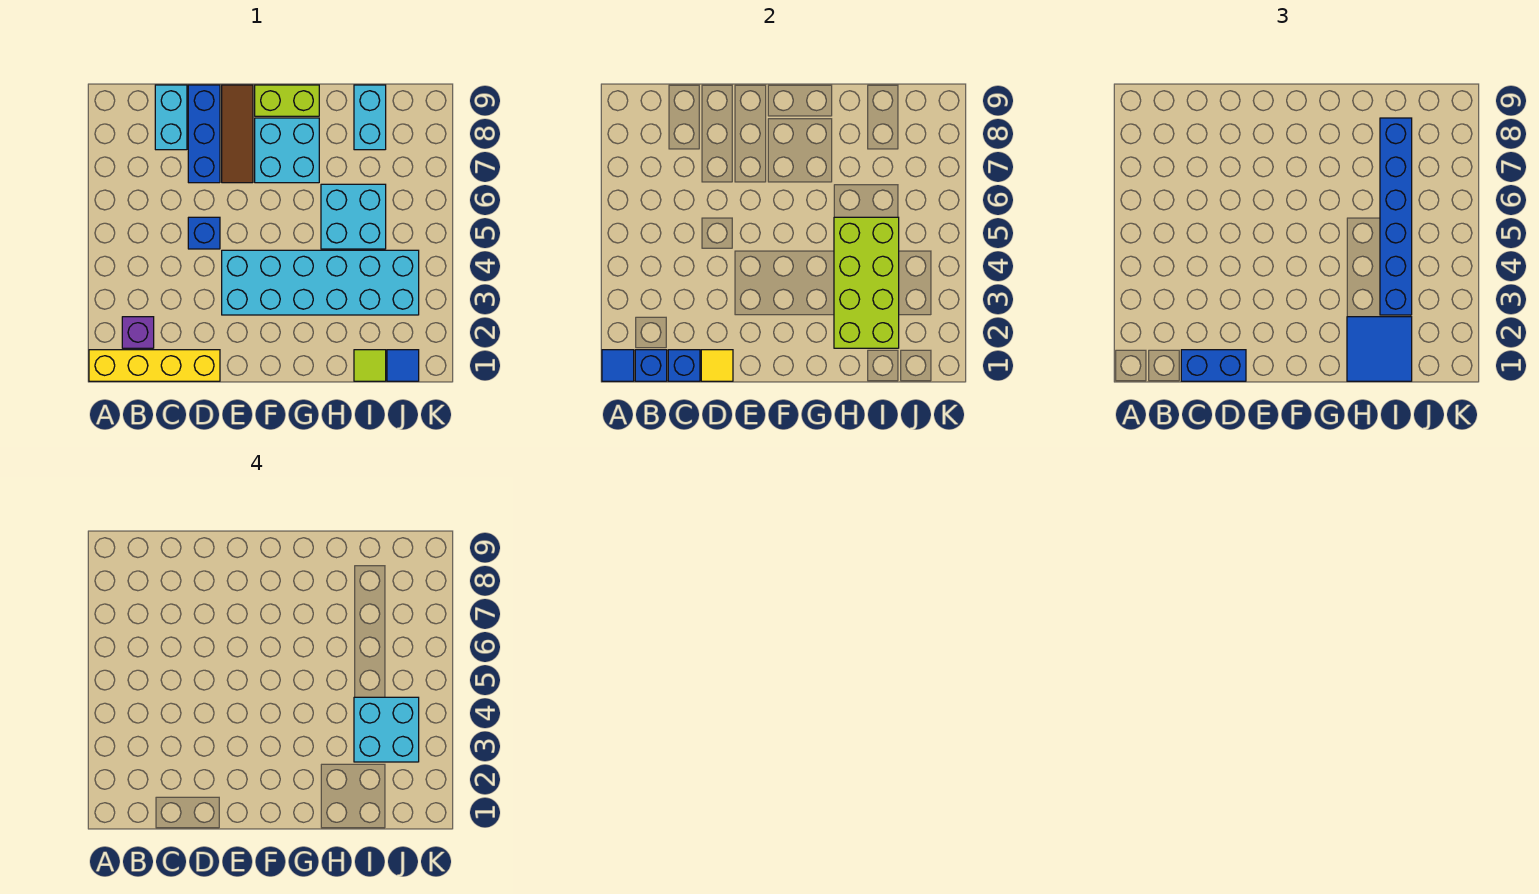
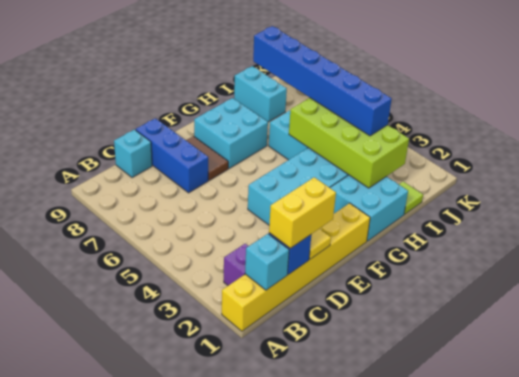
yellow brick A1:D1 level 1 -> yellow brick A1:F1 level 1
blue tile A1 level 2 -> none
blue brick B1 level 2 -> cyan brick B1 level 2
blue brick C1:D1 level 3 -> yellow brick C1:D1 level 3
cyan brick C8:C9 level 1 -> cyan brick C9 level 1
blue brick D5 level 1 -> none
brown tile E7:E9 level 1 -> brown tile E7:E8 level 1
lime brick F9:G9 level 1 -> none
blue tile H1:I2 level 3 -> none
cyan brick I3:J4 level 4 -> cyan brick G1:H2 level 1
blue tile J1 level 1 -> none

